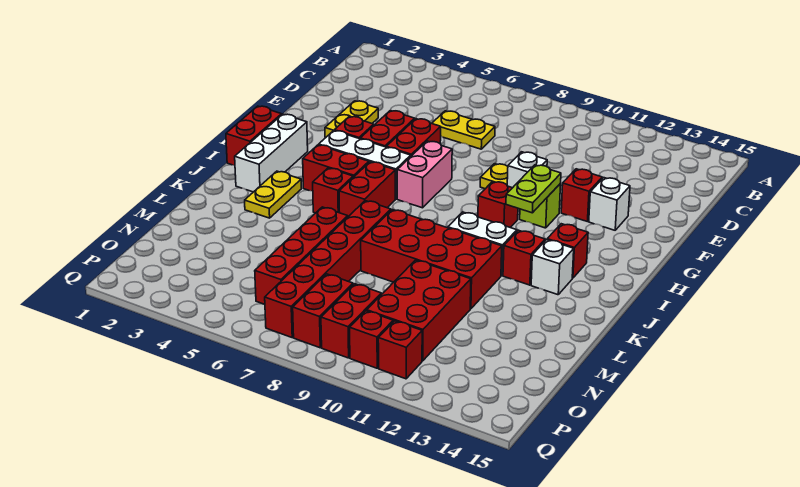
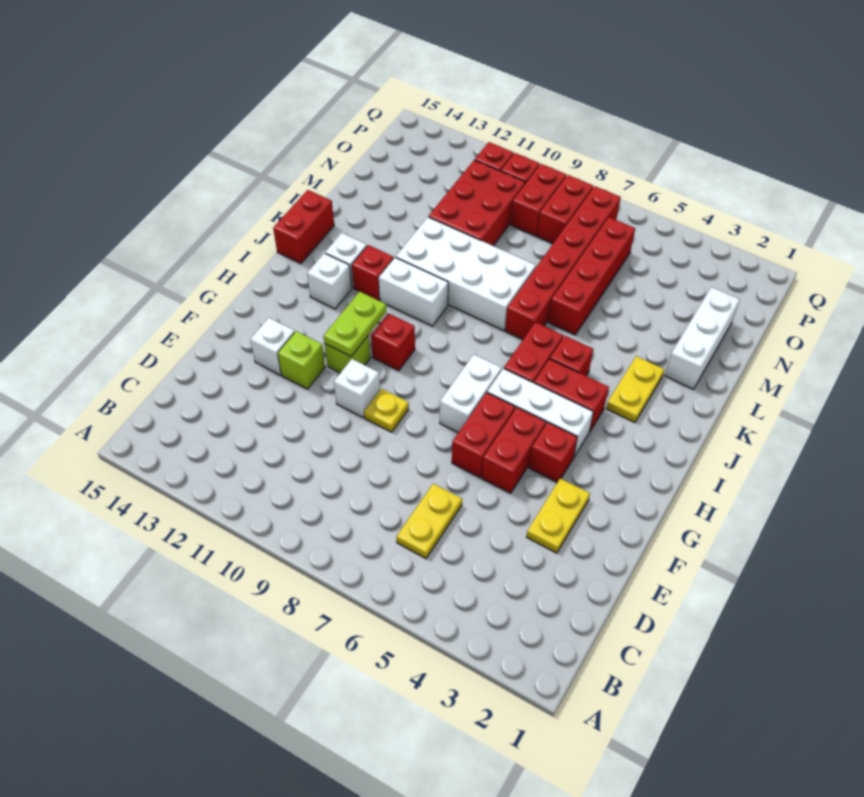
yellow plate D6:D7 level 1 -> yellow plate C6:D6 level 1
red brick F12 level 1 -> lime brick F12 level 1
pink brick G7:H7 level 1 -> white brick G7:H7 level 1
red brick H1:I1 level 1 -> red brick J15:K15 level 1
white brick H2:J2 level 1 -> white brick L2:N2 level 1
red brick I13 level 1 -> white brick I13 level 1
red brick K8:L11 level 1 -> white brick K8:L11 level 1

